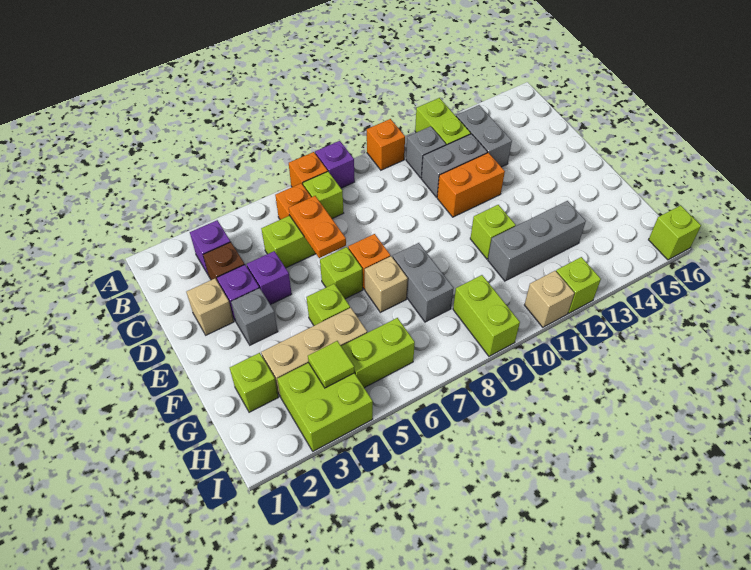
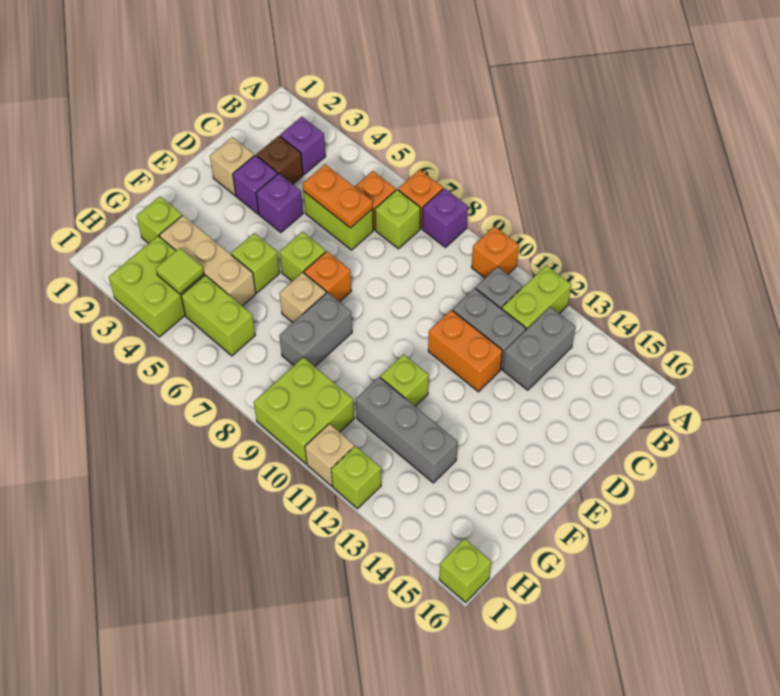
orange plate C6:D6 level 2 -> orange plate C5:C6 level 2
grey brick E3 level 1 -> none
lime brick H9:I9 level 1 -> lime brick H9:I10 level 1

